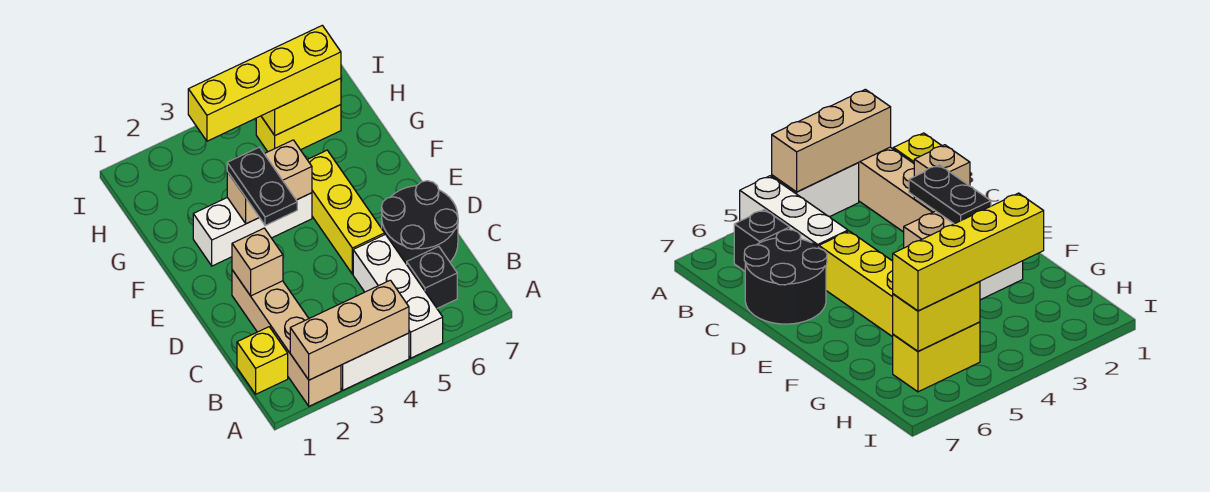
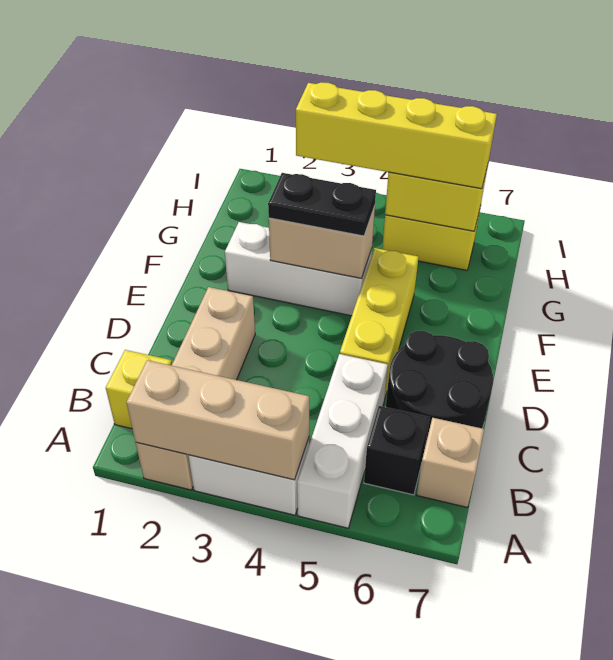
tan brick D2 level 2 -> tan brick B7 level 1
black plate E3:F3 level 3 -> black plate F3:F4 level 3

